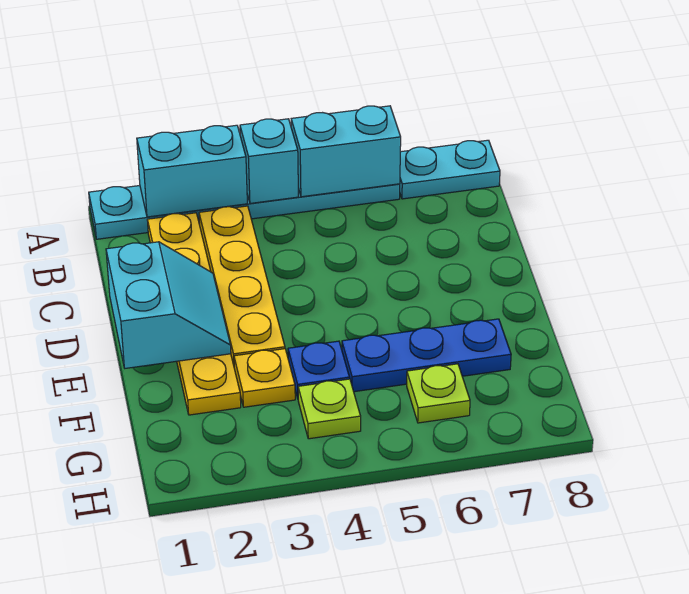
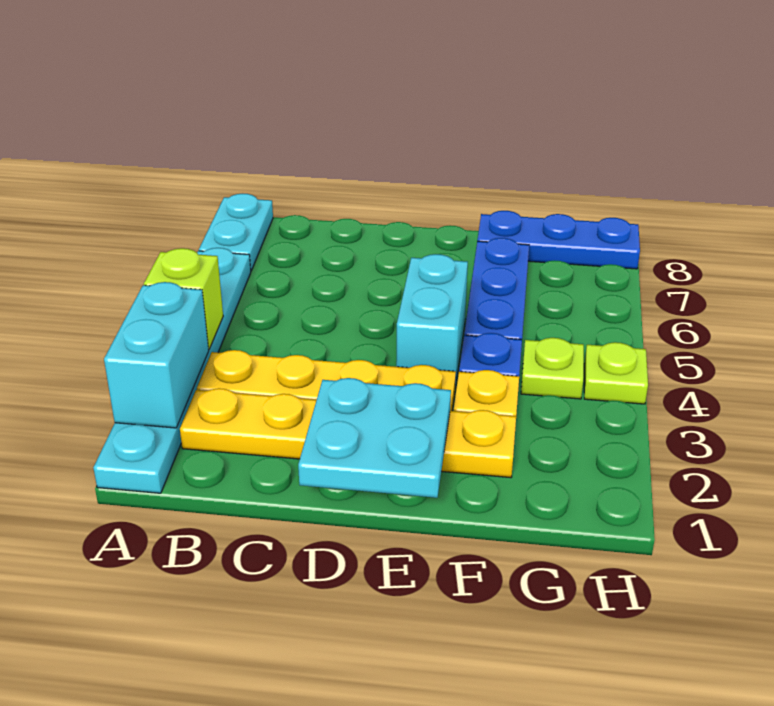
cyan brick A4 level 2 -> lime brick A4 level 2
cyan brick A5:A6 level 2 -> cyan brick E4:E5 level 1
cyan slope D1:E2 level 2 top 1 -> cyan plate D1:E2 level 2
none -> blue plate F8:H8 level 1
lime plate G6 level 1 -> lime plate H4 level 1

